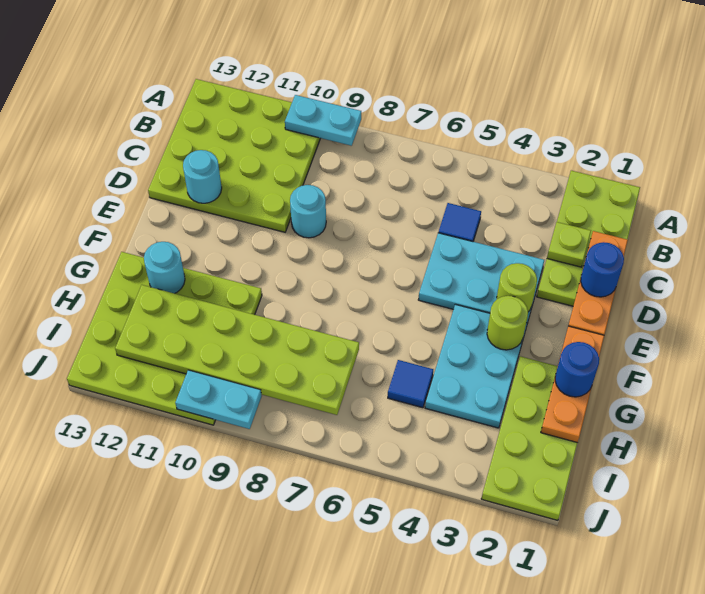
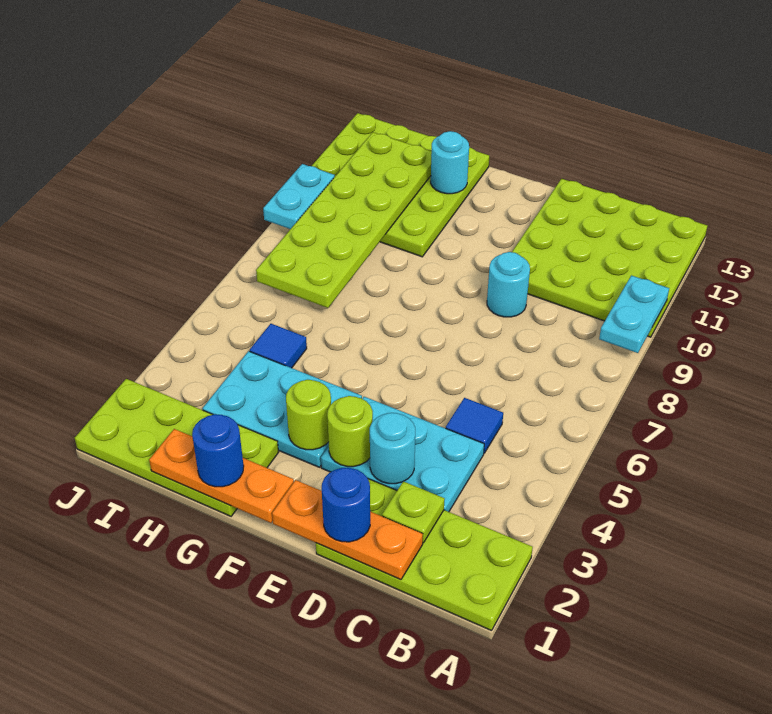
cyan plate D3:E5 level 1 -> cyan plate C3:E4 level 1
cyan round brick D12 level 2 -> cyan round brick D3 level 2

